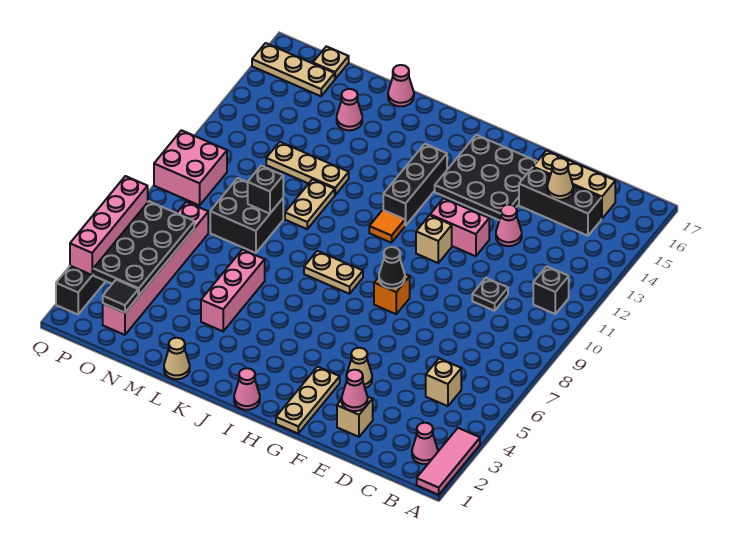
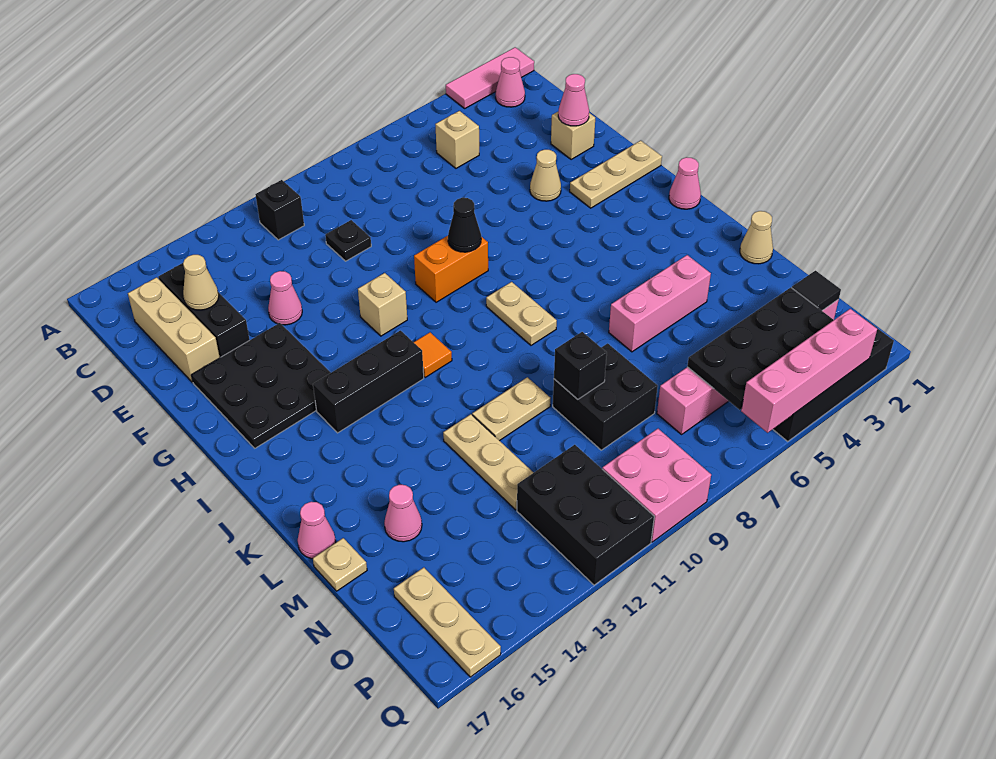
pink brick F12:G12 level 1 -> none
orange brick G8 level 1 -> orange brick G8:G9 level 1
none -> black brick O11:Q12 level 1
tan plate O17 level 1 -> tan plate M17 level 1

